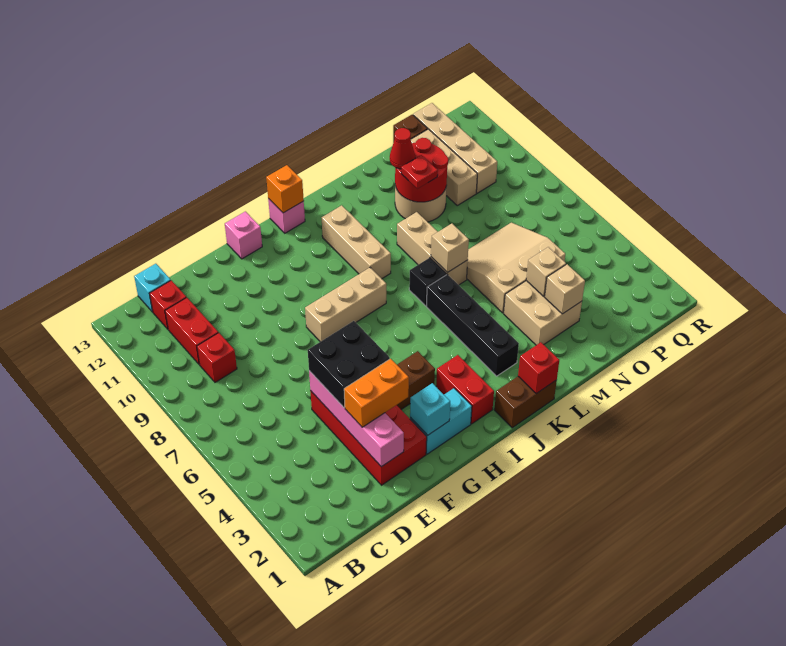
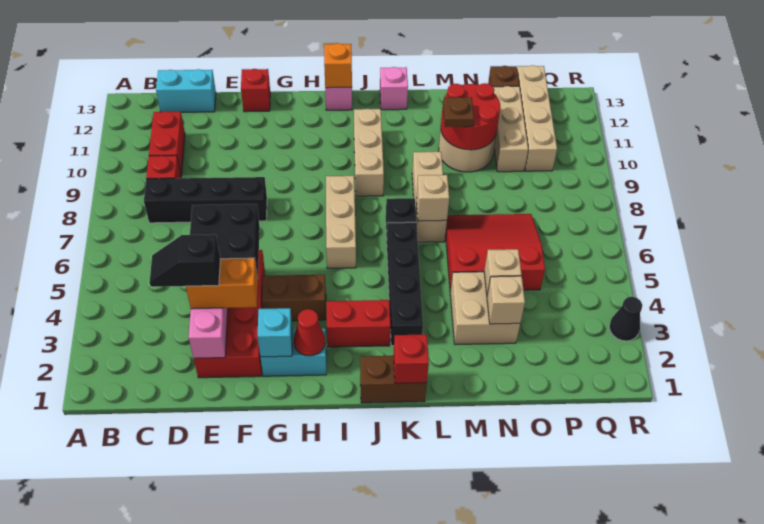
none -> black brick C8:F8 level 1
red brick C12 level 1 -> red brick F13 level 1
cyan brick C13 level 1 -> cyan brick C13:D13 level 1
none -> black slope D3:E3 level 4 top E
tan brick G8:I8 level 1 -> tan brick I6:I8 level 1
pink brick G13 level 1 -> pink brick K13 level 1
red brick I2:I3 level 1 -> red brick I3:J3 level 1
tan slope M5:O7 level 1 top 5 -> red slope M5:O7 level 1 top 5
red plate M10 level 3 -> brown plate M10 level 3
red cone M11 level 3 -> red cone H2 level 2
none -> black cone R3 level 1

